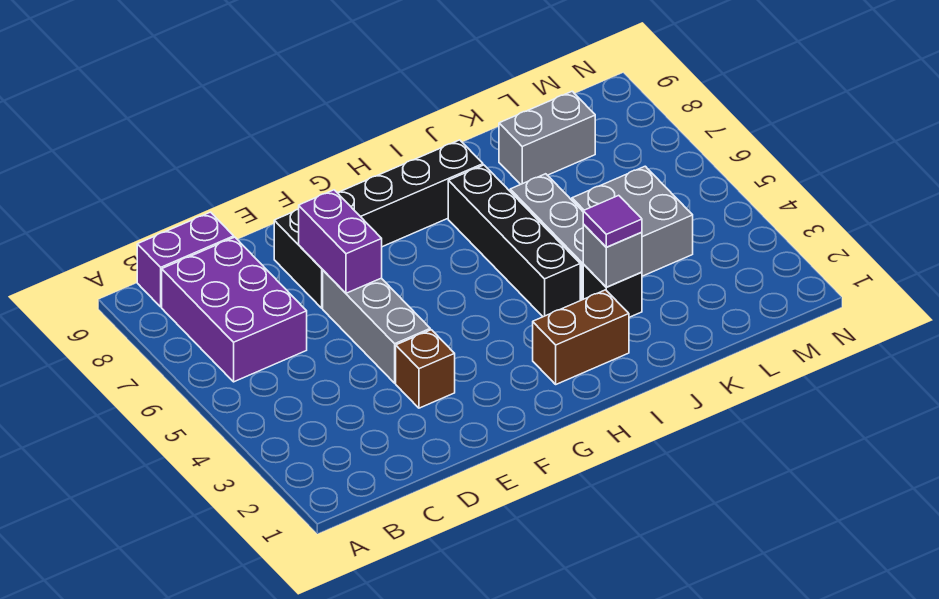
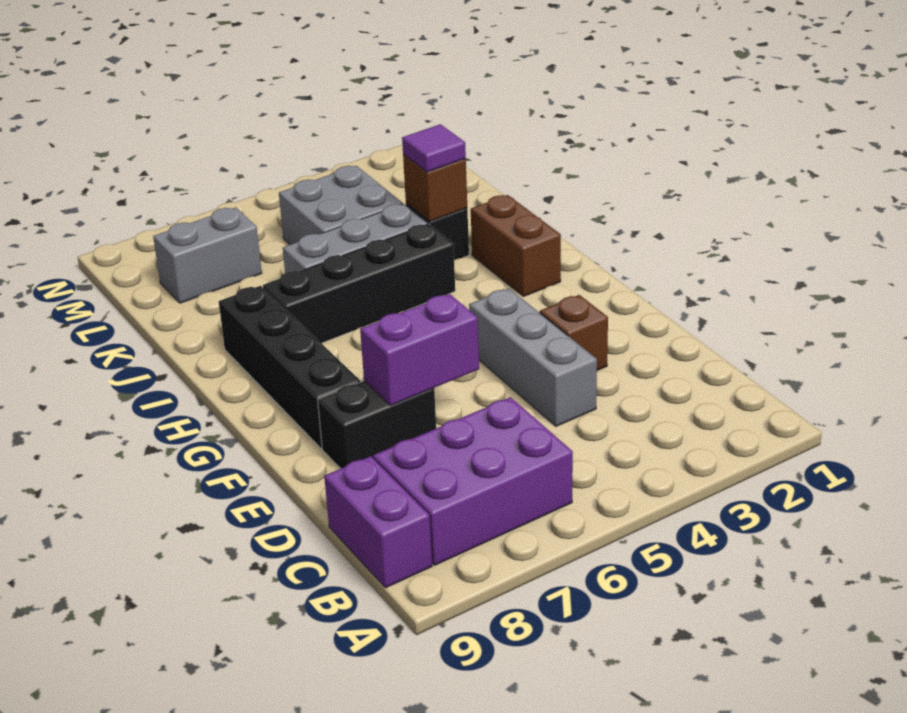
grey brick E4:E6 level 1 -> grey brick D4:F4 level 1
grey brick J3 level 2 -> brown brick J3 level 2
grey brick K8:L8 level 1 -> grey brick L7:L8 level 1

